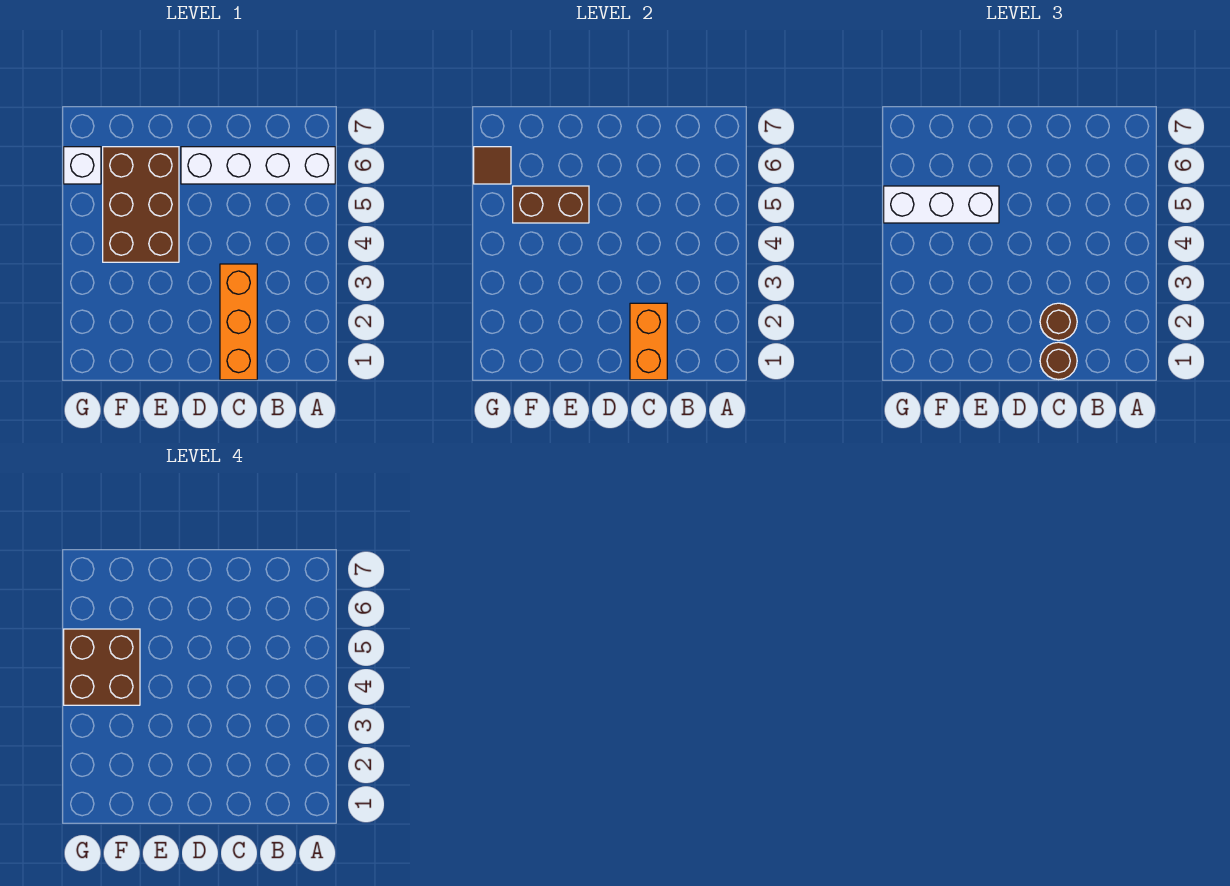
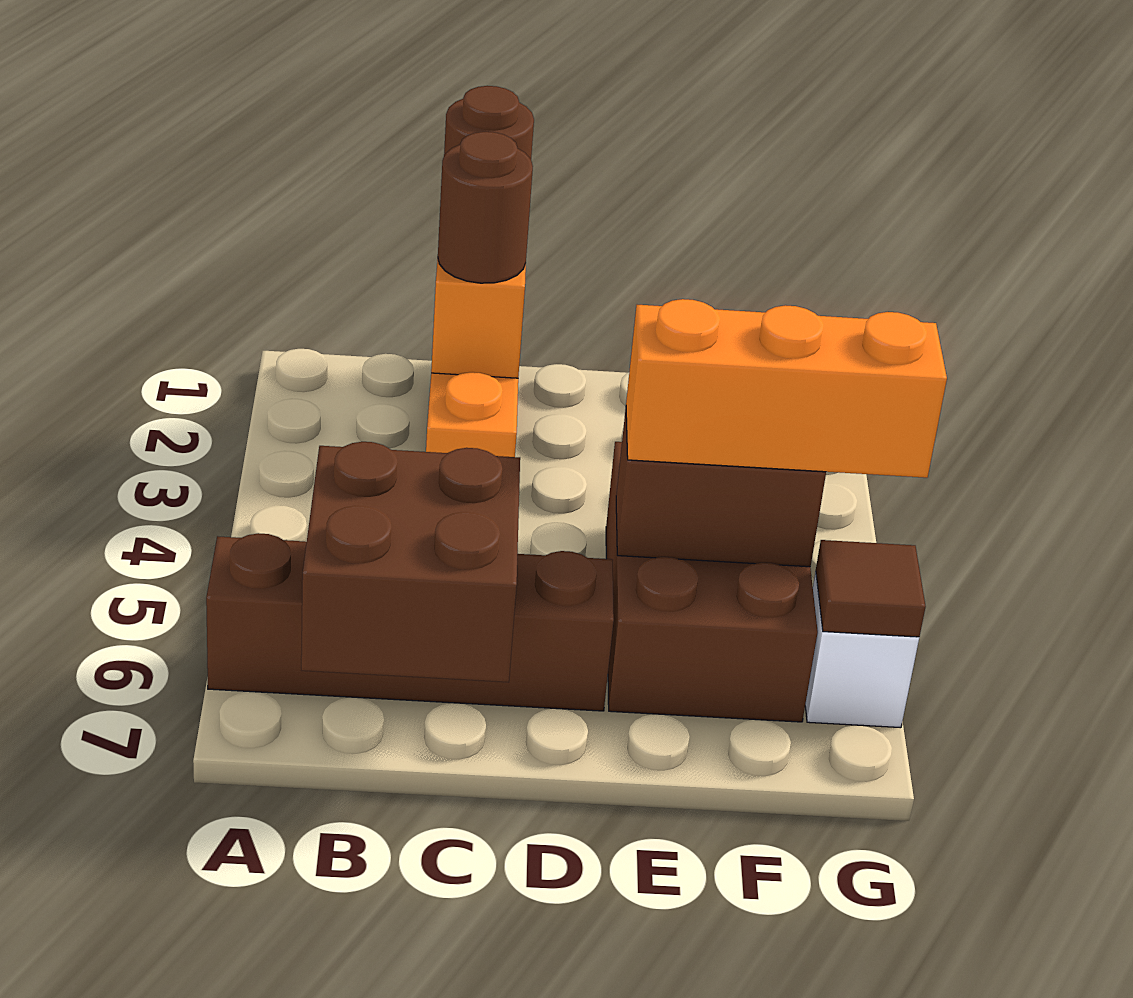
white brick A6:D6 level 1 -> brown brick A6:D6 level 1
white brick E5:G5 level 3 -> orange brick E5:G5 level 3
brown brick F4:G5 level 4 -> brown brick B6:C7 level 2

